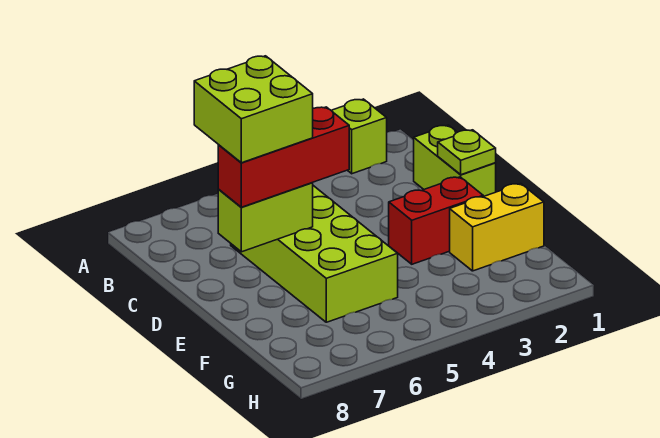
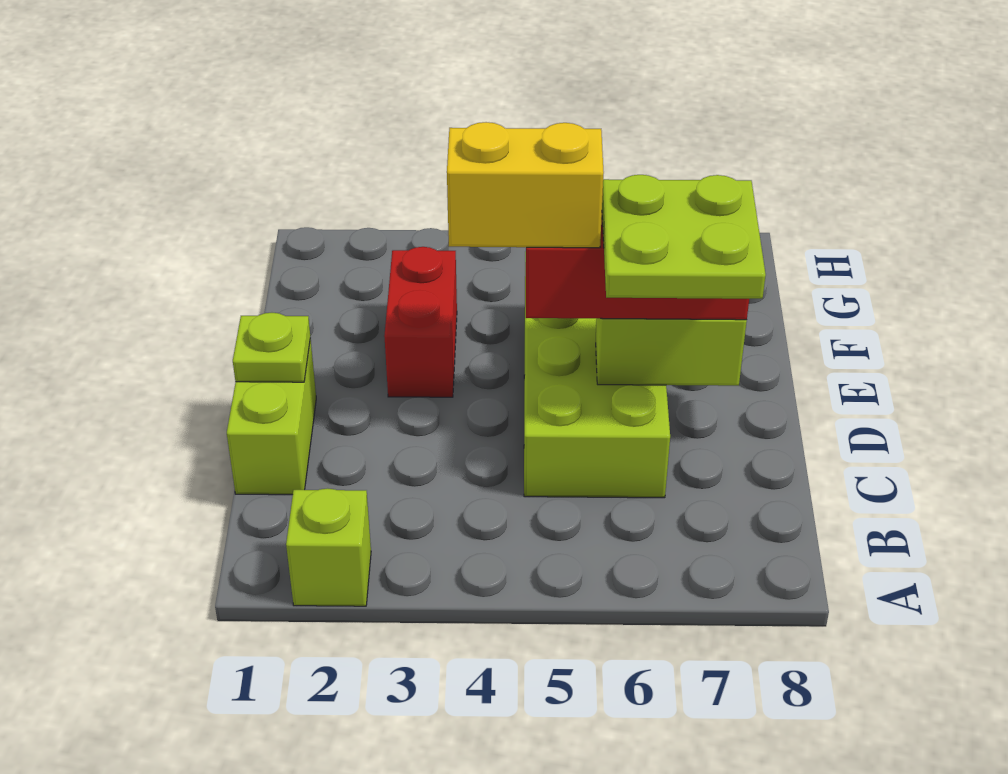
lime brick C6:D7 level 4 -> lime plate C6:D7 level 4
red brick E2:E3 level 1 -> red brick E3:F3 level 1
yellow brick F1:F2 level 1 -> yellow brick D4:D5 level 4

